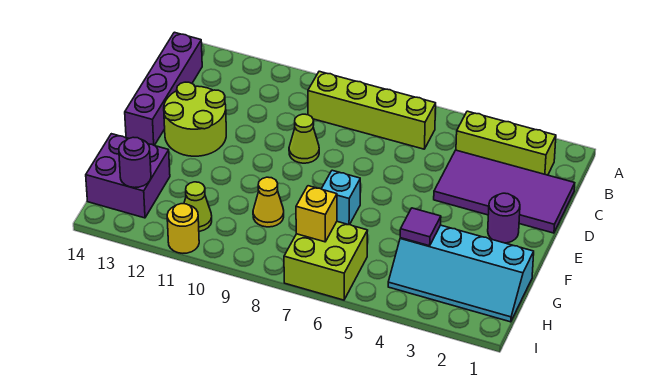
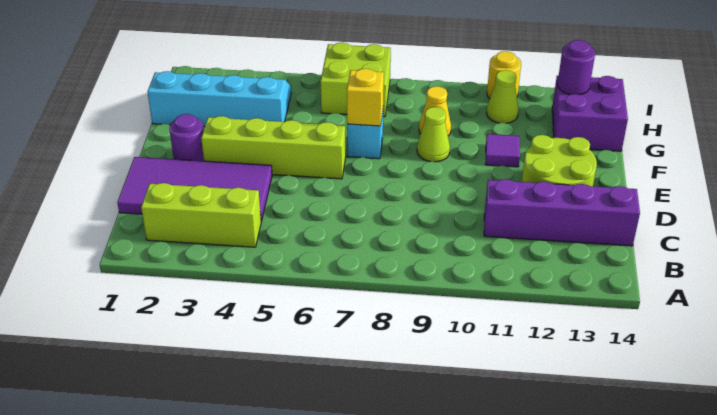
lime brick B6:B9 level 1 -> lime brick E3:E6 level 1
purple brick B14:E14 level 1 -> purple brick C11:C14 level 1
lime cone D9 level 1 -> lime cone F9 level 1
purple tile G4 level 2 -> purple tile F11 level 1
yellow brick H7 level 2 -> yellow brick F7 level 2

